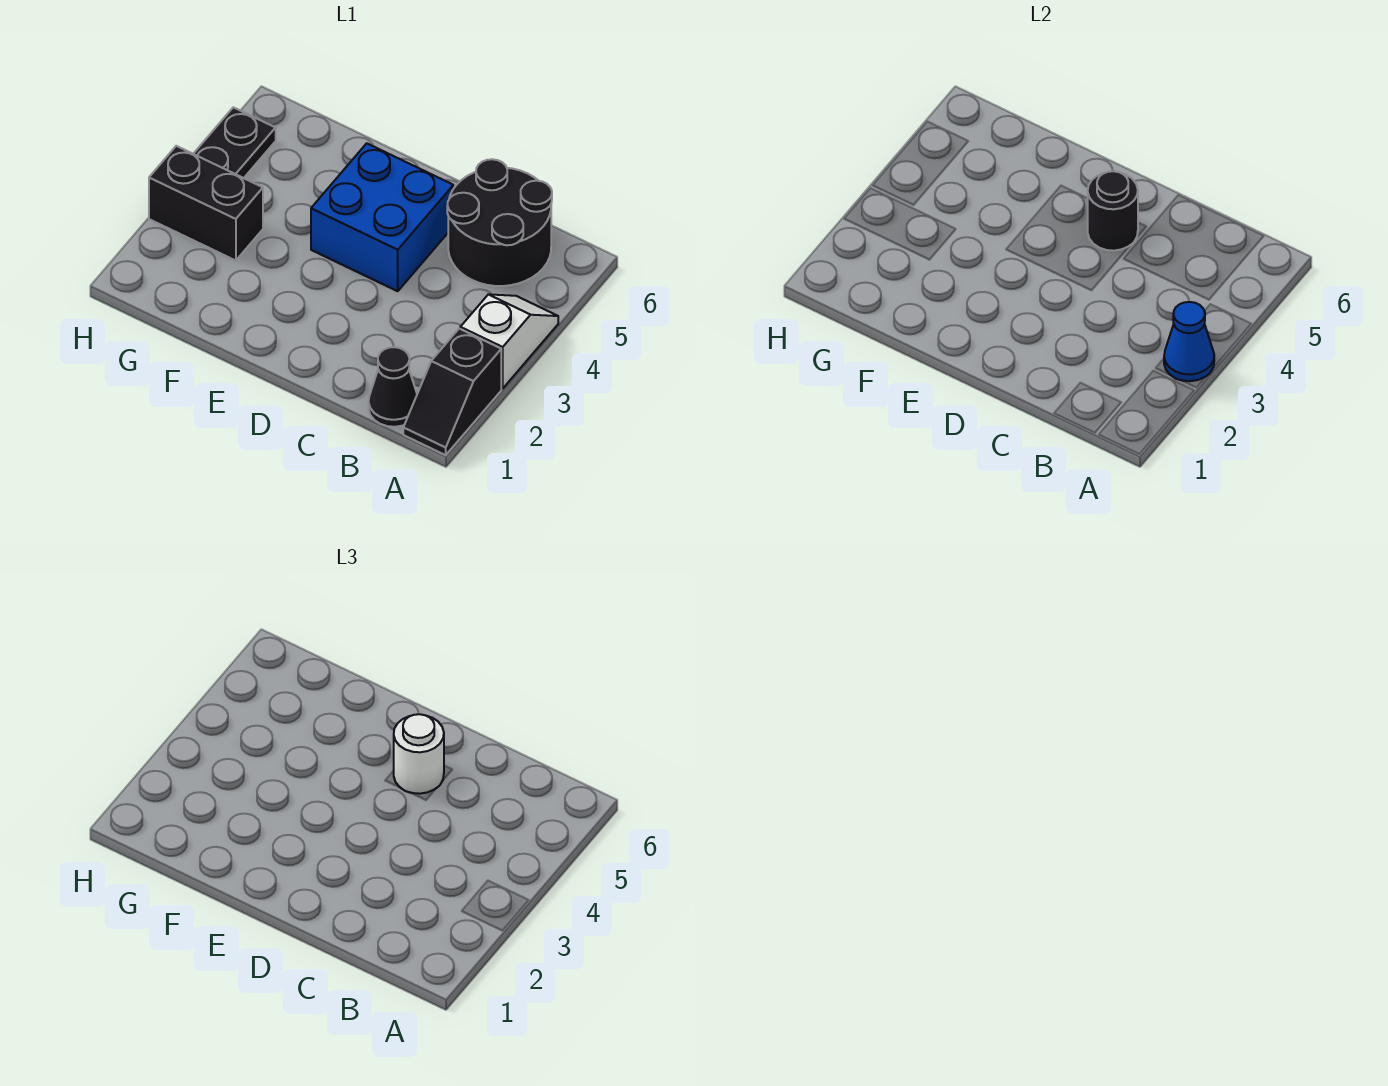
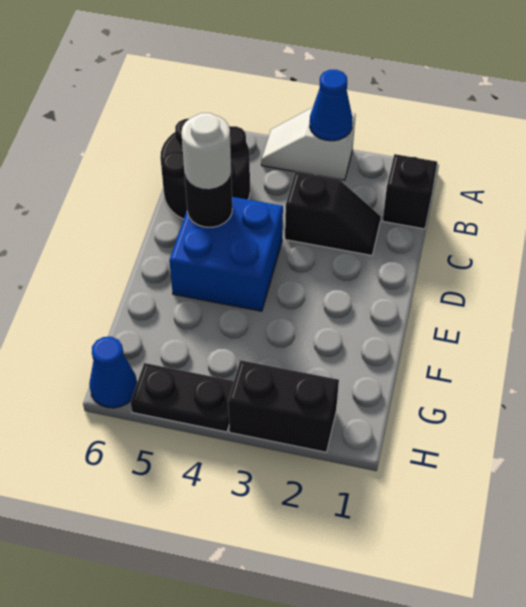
black slope A1:A2 level 1 top 2 -> black slope C2:C3 level 1 top 3
black cone B1 level 1 -> black brick B1 level 1
black brick G3:H3 level 1 -> black brick H2:H3 level 1
none -> blue cone H6 level 1

